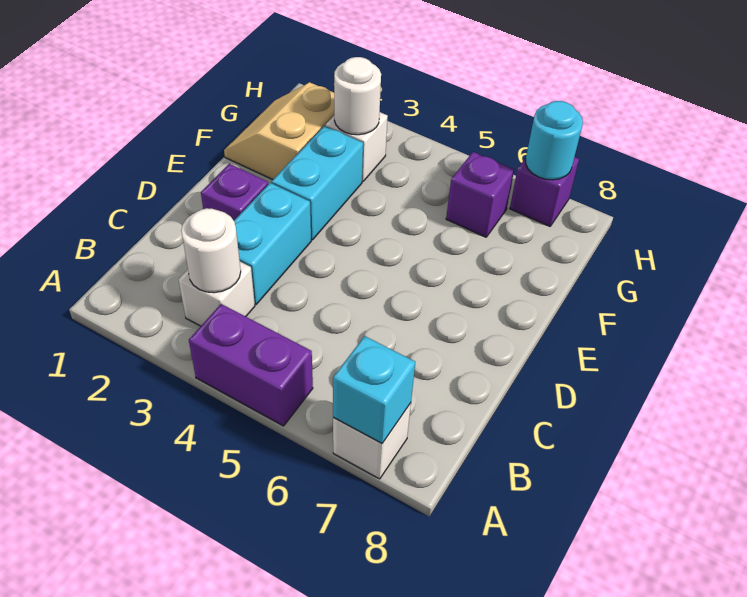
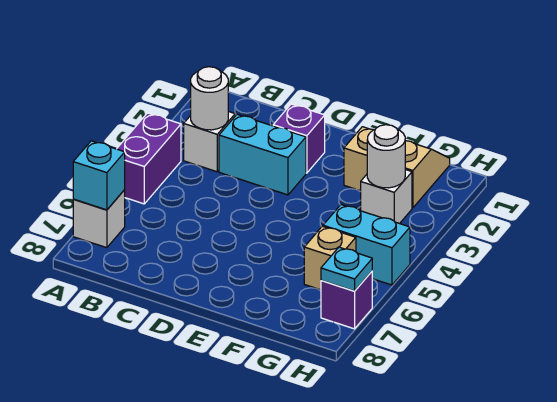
cyan brick E3:F3 level 1 -> cyan brick G5:H5 level 1
purple brick G6 level 1 -> tan brick G6 level 1
cyan round brick H7 level 2 -> cyan plate H7 level 2

